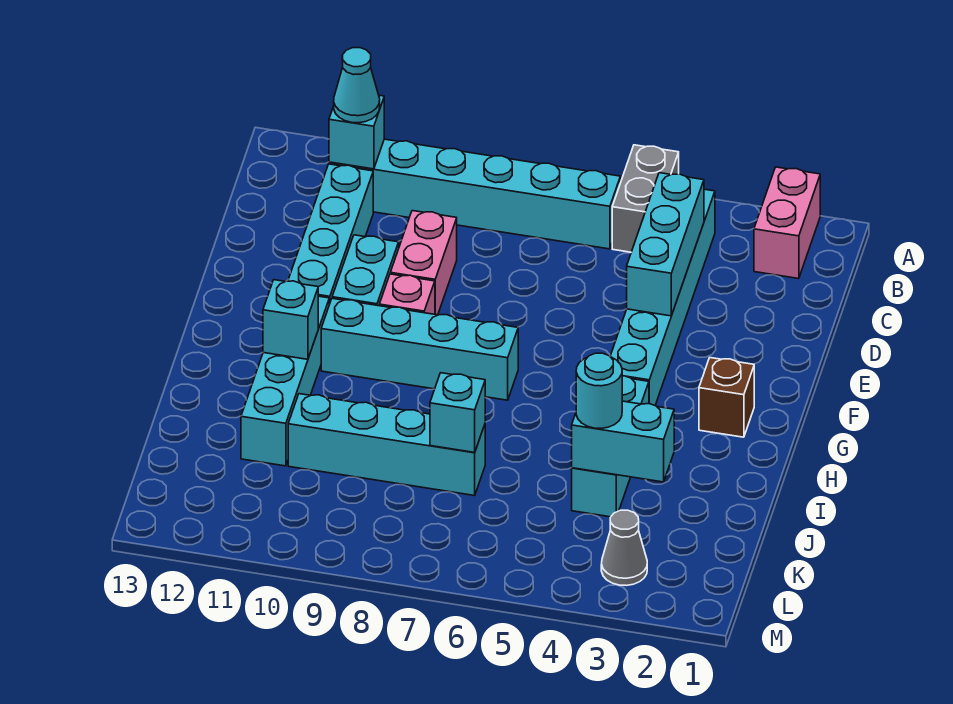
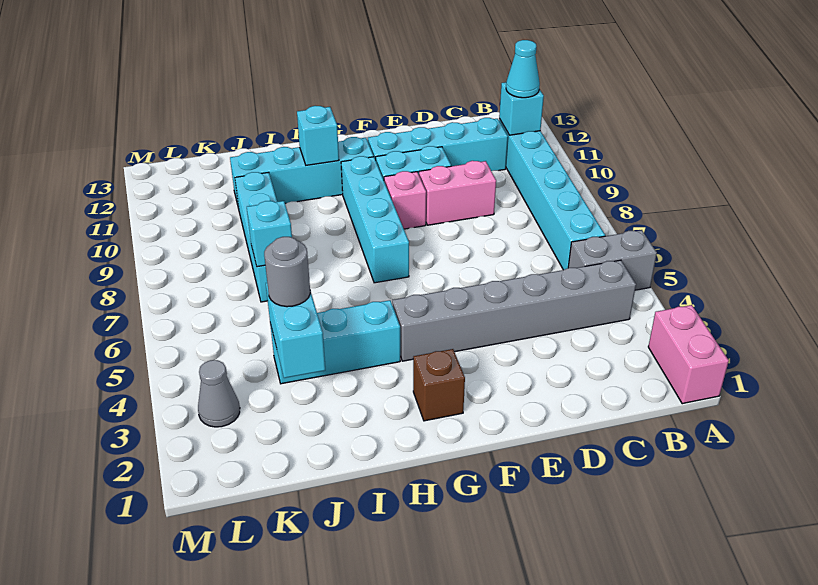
pink brick A2:B2 level 1 -> pink brick A1:A2 level 1
cyan brick B4:G4 level 1 -> grey brick B4:G4 level 1
cyan brick C4:E4 level 2 -> none
cyan round brick J4 level 3 -> grey round brick J4 level 3

